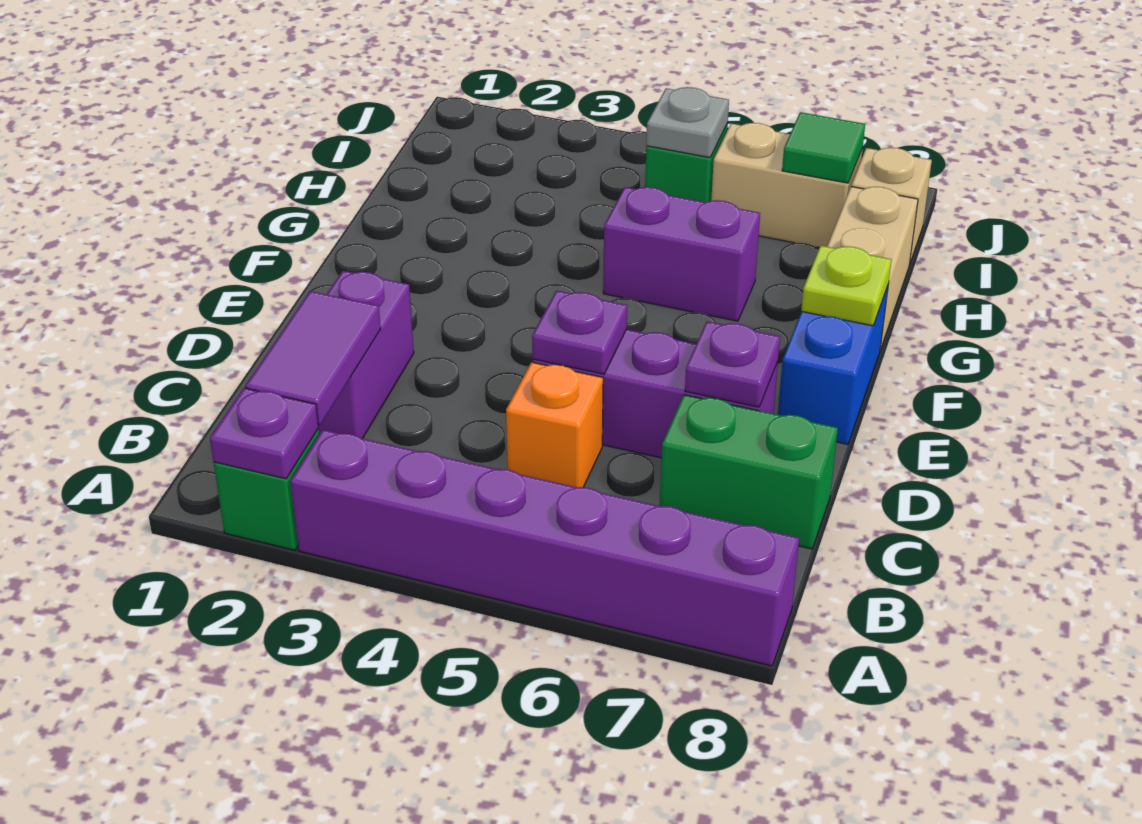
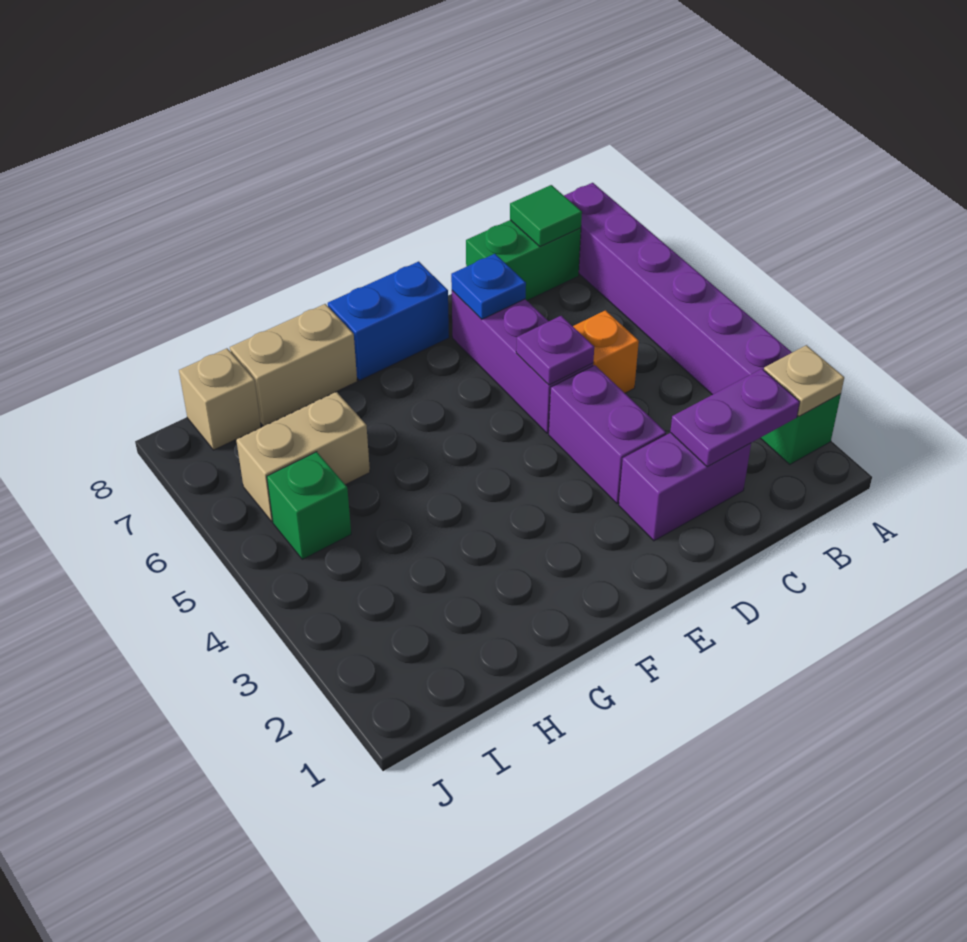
purple plate A2 level 2 -> tan plate A2 level 2
purple tile B2:C2 level 2 -> purple plate B2:C2 level 2
green brick C7:C8 level 1 -> green brick B8:C8 level 1
purple plate D7 level 2 -> blue plate D7 level 2
lime plate F8 level 2 -> none
purple brick G5:G6 level 1 -> purple brick D3:D4 level 1
grey plate I5 level 2 -> none
tan brick I6:I7 level 1 -> tan brick H6:I6 level 1
green tile I7 level 2 -> green tile B8 level 2

